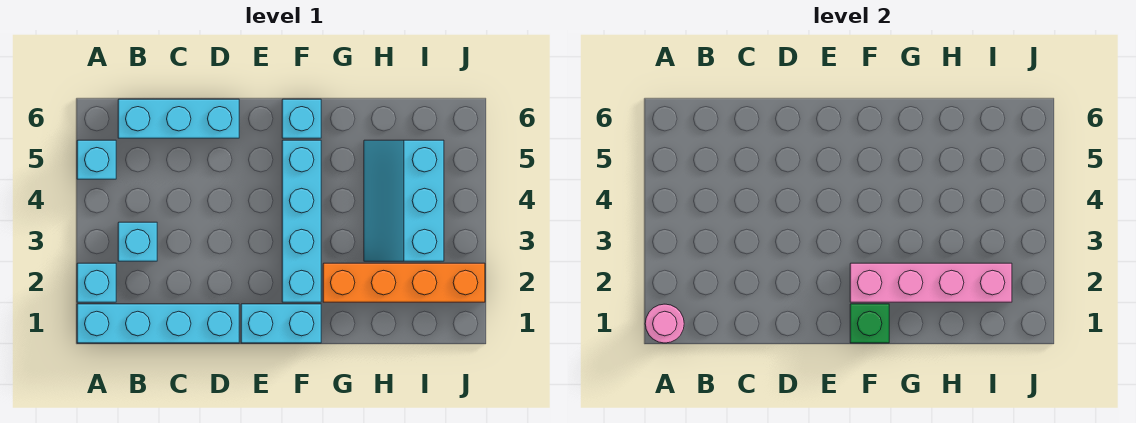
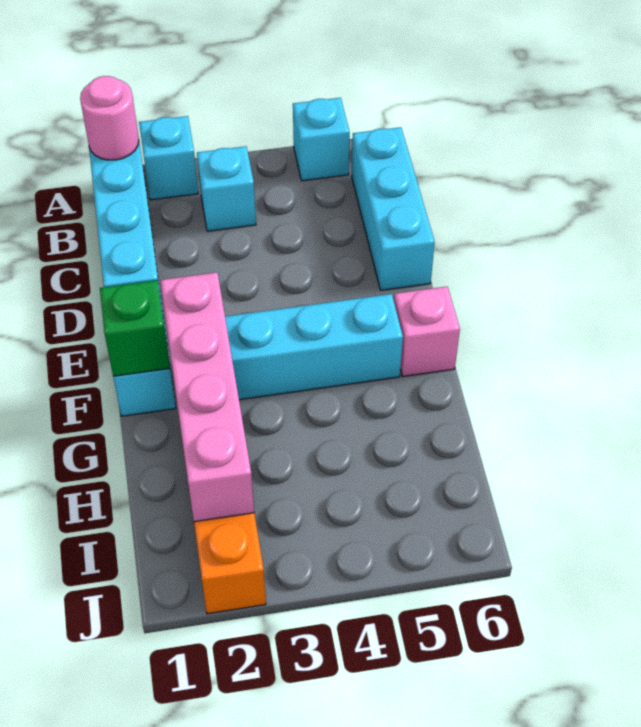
cyan brick F6 level 1 -> pink brick F6 level 1
cyan slope H3:I5 level 1 top I -> none

